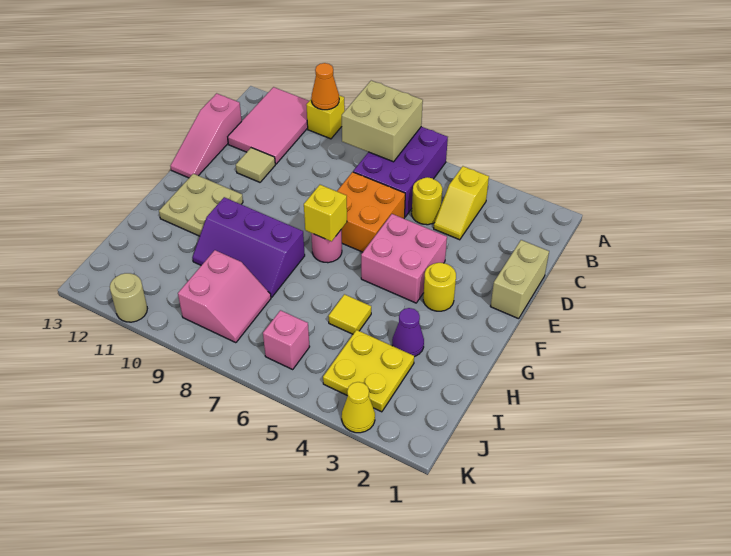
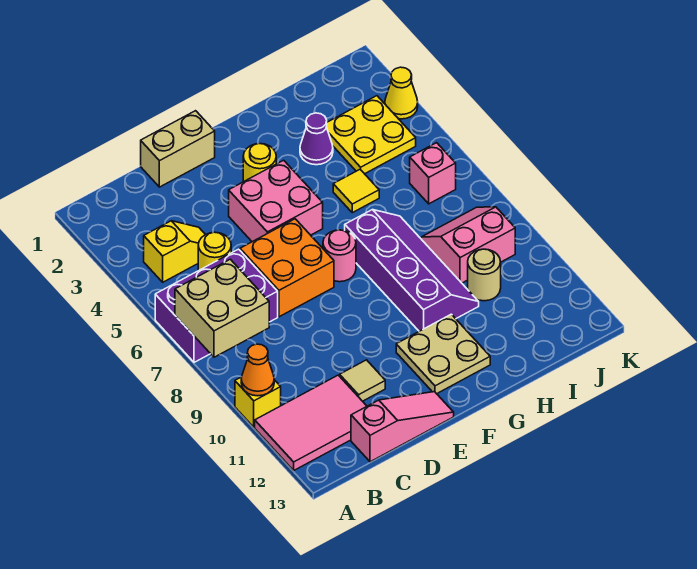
yellow brick F7 level 2 -> none
purple slope G8:H10 level 1 top G -> purple slope G7:H10 level 1 top G
tan round brick K11 level 1 -> tan round brick I10 level 1

